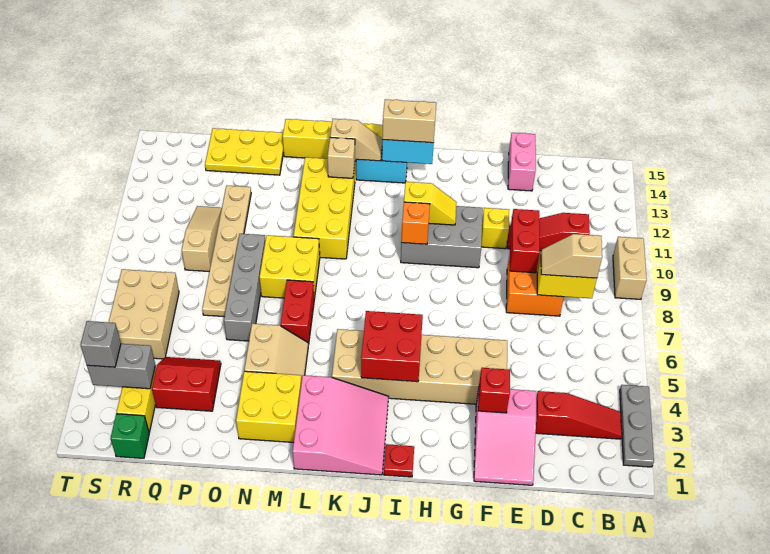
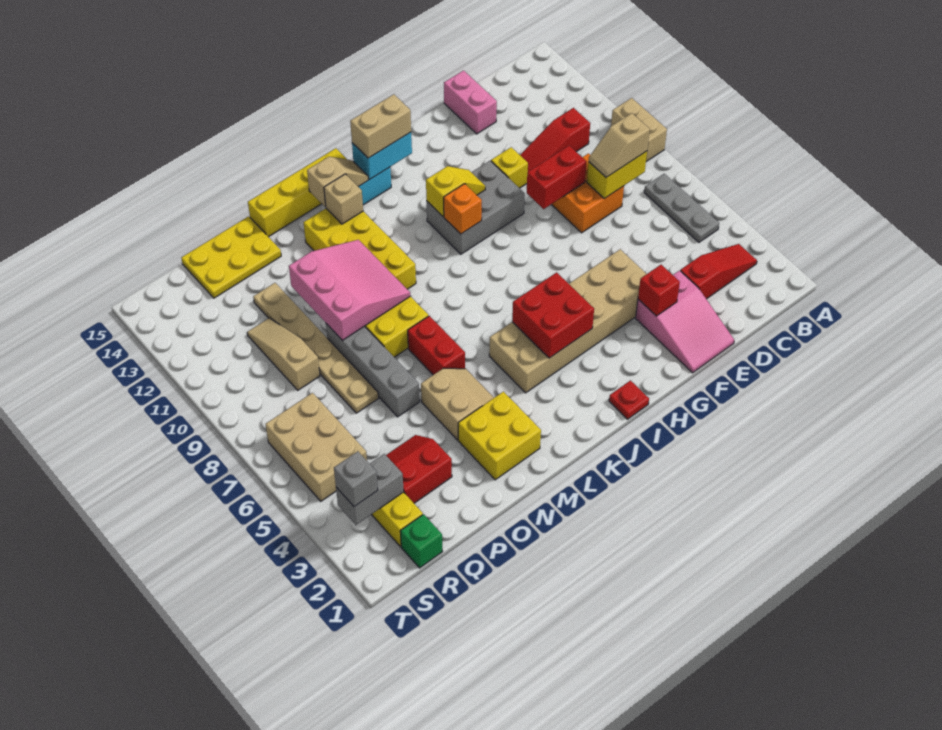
grey plate A2:A4 level 1 -> grey plate B5:B7 level 1
red brick E9:E10 level 2 -> red brick E9:F9 level 2
pink slope J1:L3 level 1 top L -> pink slope M9:O11 level 2 top O

